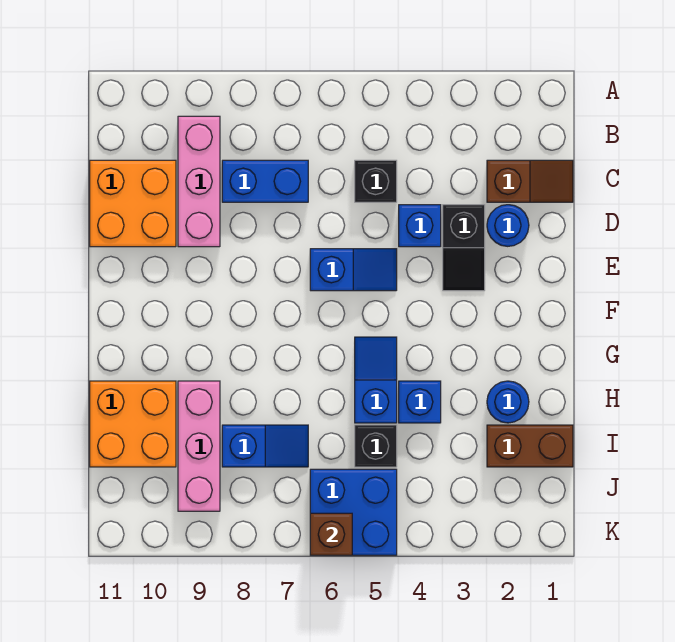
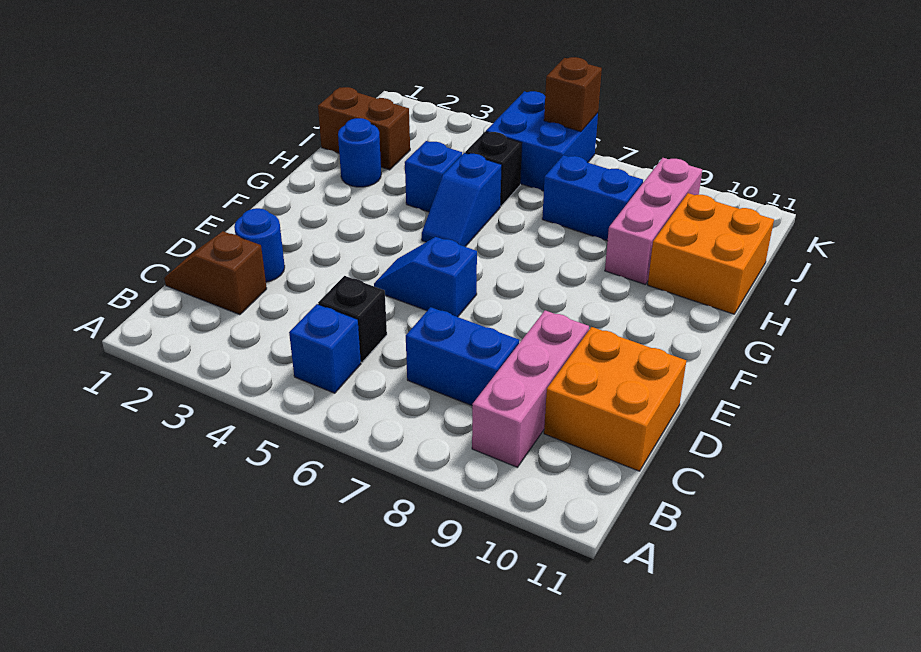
black slope D3:E3 level 1 top D -> none
blue brick D4 level 1 -> blue brick B5 level 1
blue slope I7:I8 level 1 top 8 -> blue brick I7:I8 level 1

